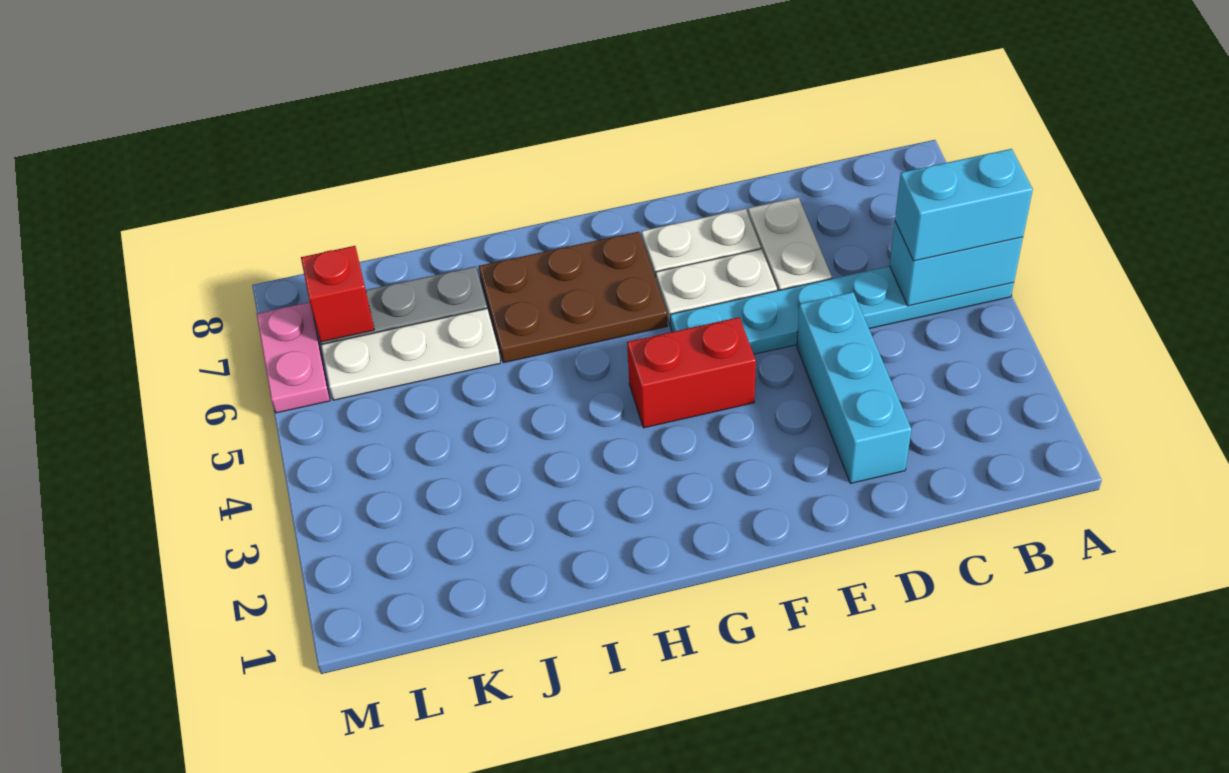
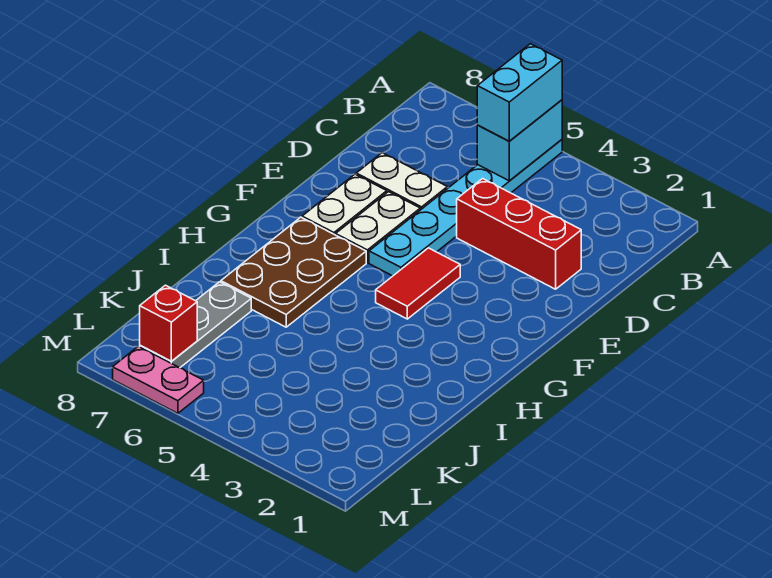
cyan brick D2:D4 level 1 -> red brick D2:D4 level 1
red brick F4:G4 level 1 -> red tile F4:G4 level 1
white plate J6:L6 level 1 -> none

